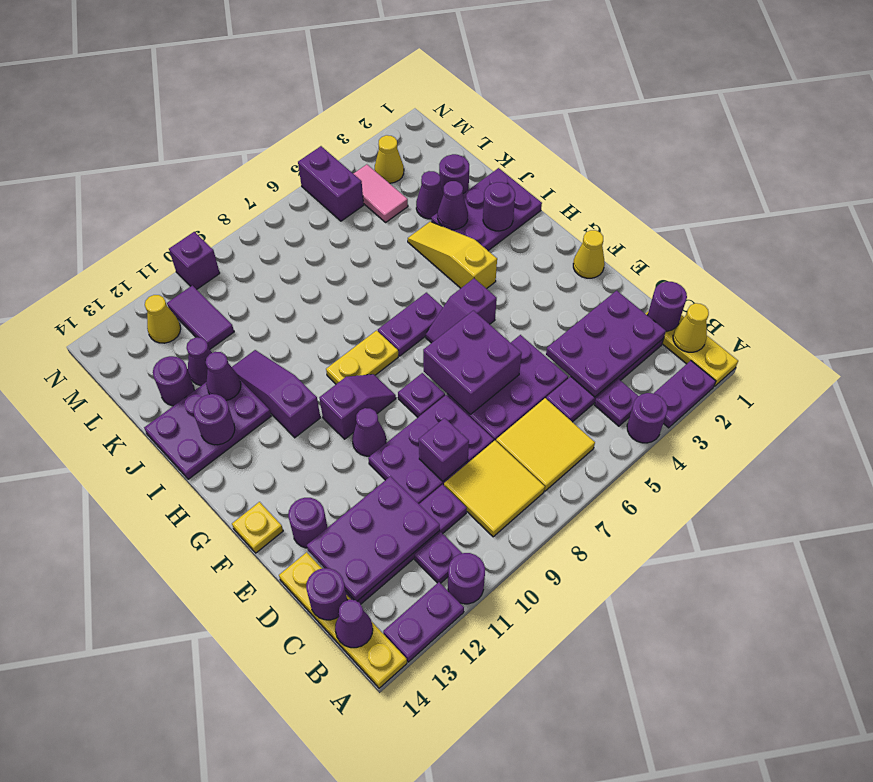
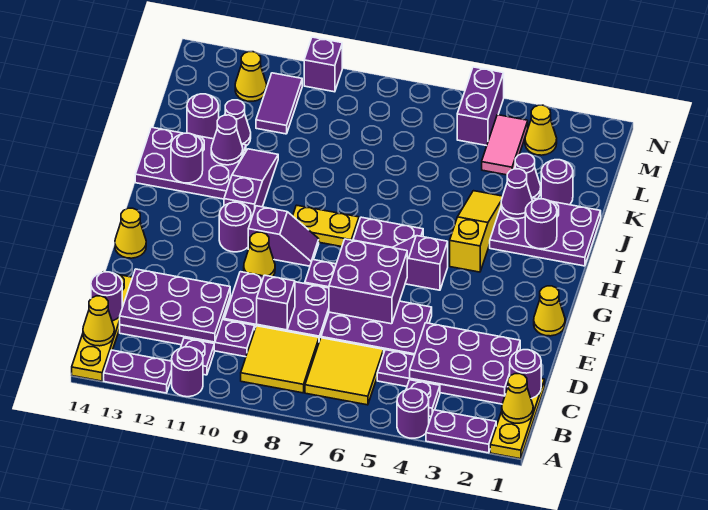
purple cone B14 level 2 -> yellow cone B14 level 2
purple round brick E13 level 1 -> purple round brick G11 level 1
purple cone F10 level 1 -> yellow cone F10 level 1
yellow plate F14 level 1 -> yellow cone F14 level 1

